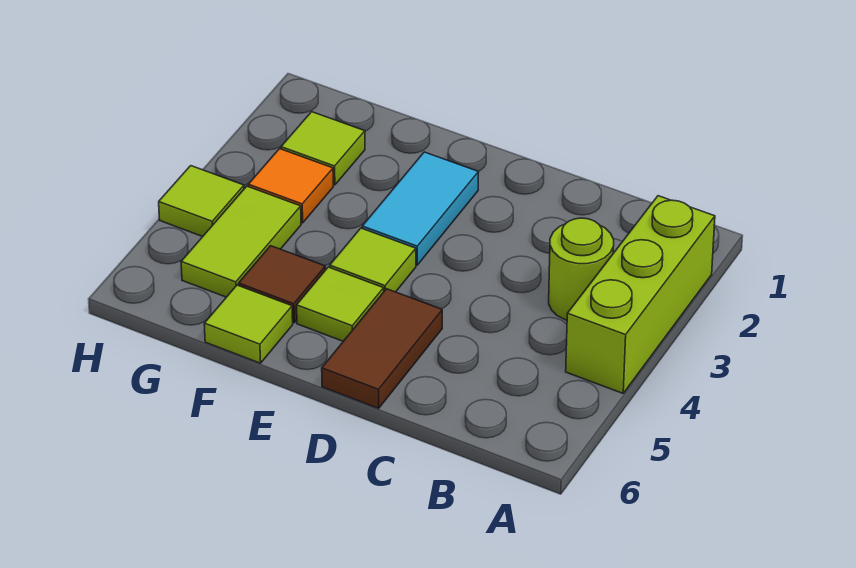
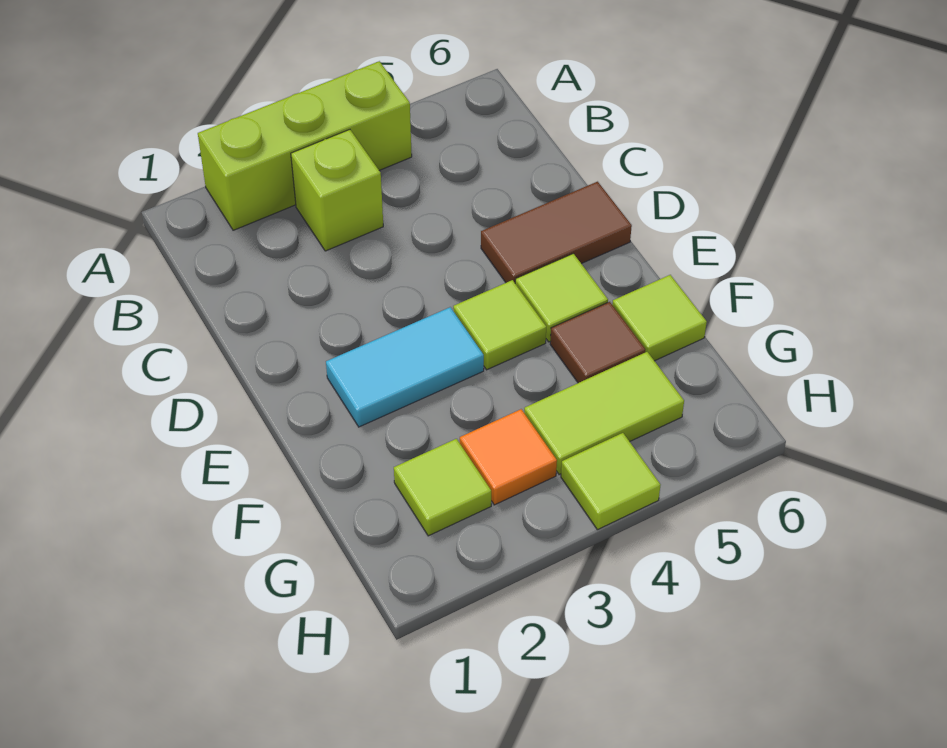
lime round brick B3 level 1 -> lime brick B3 level 1

